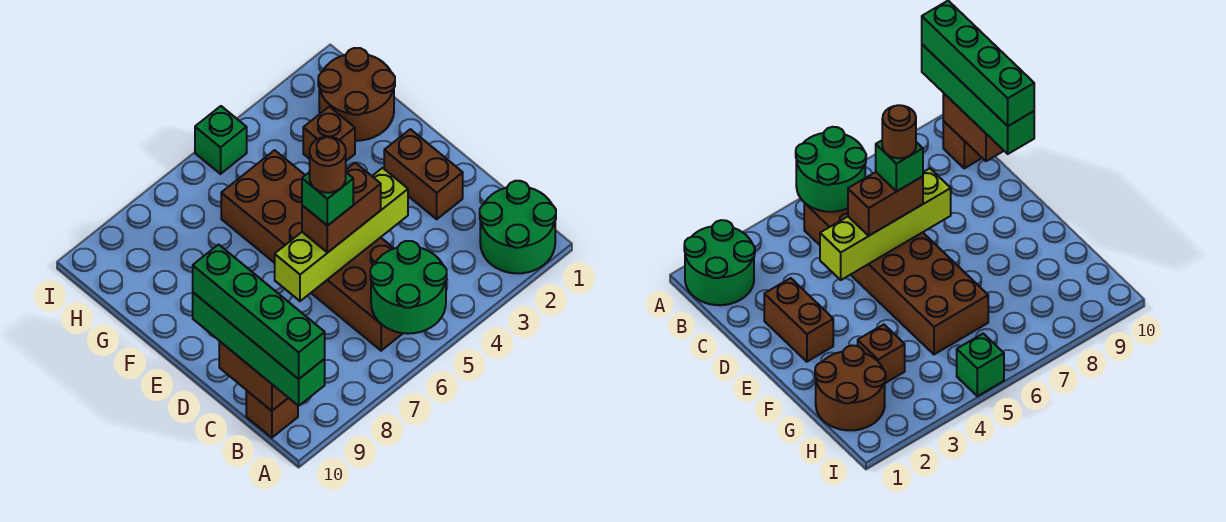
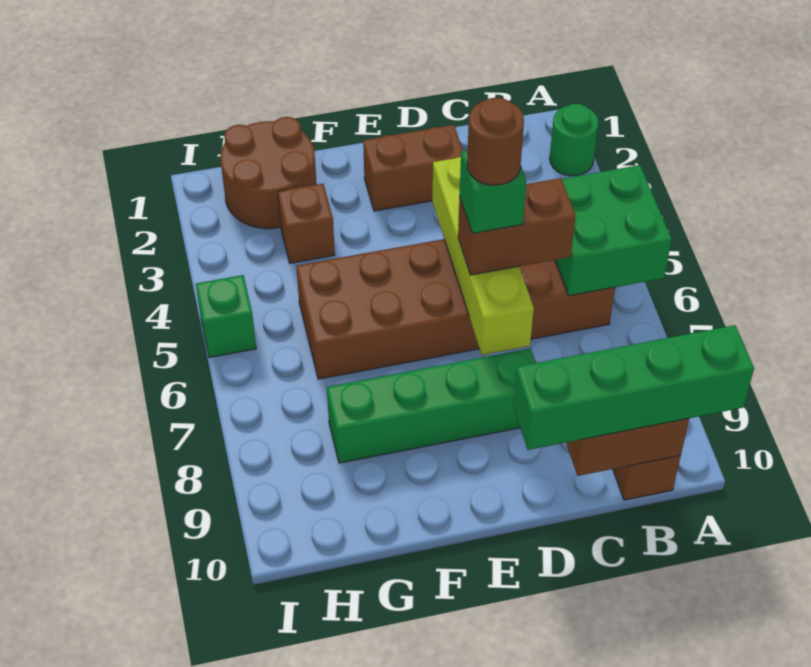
green round brick A1:B2 level 1 -> green round brick A2 level 1
green round brick A5:B6 level 2 -> green brick A5:B6 level 2
green brick A10:D10 level 4 -> green brick D8:G8 level 1
brown brick D5:D6 level 3 -> brown brick C6:D6 level 3

